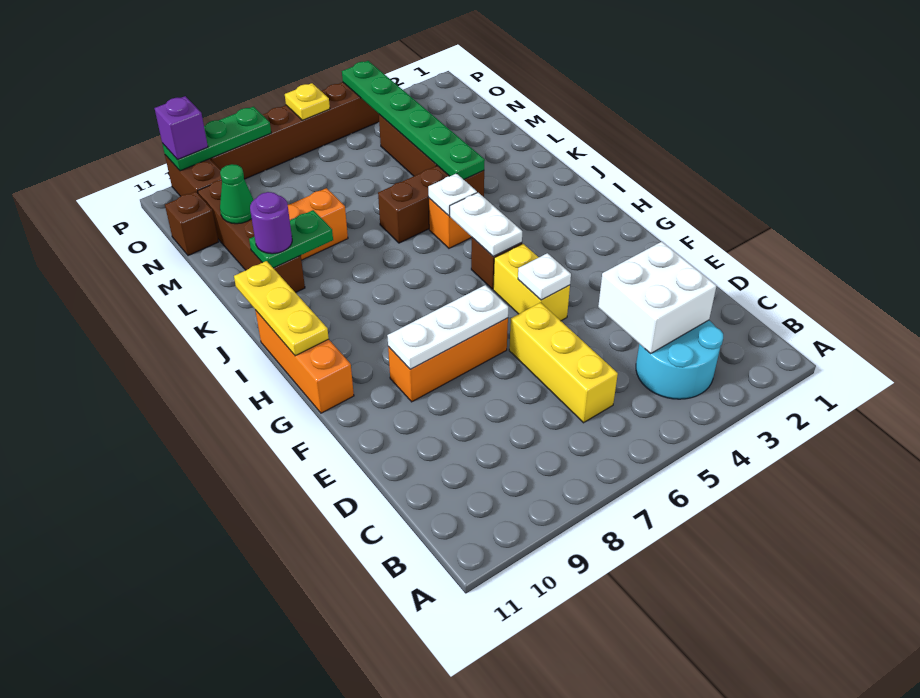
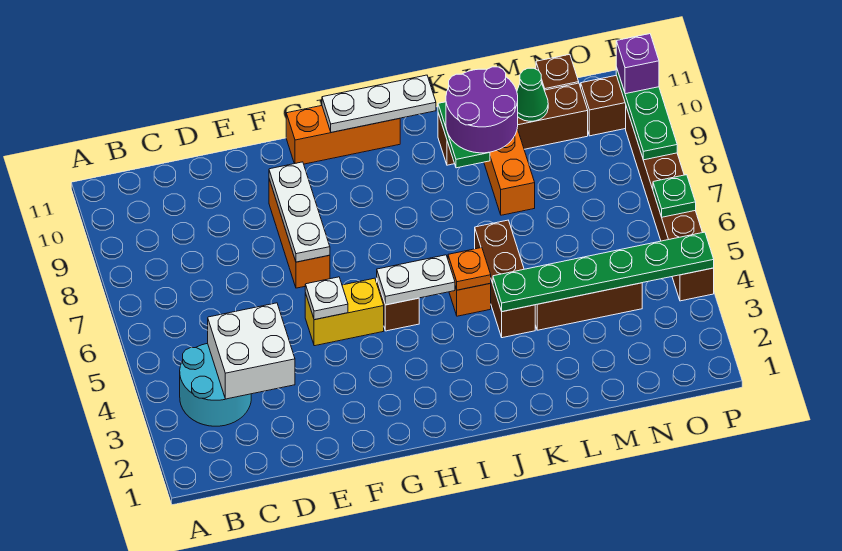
yellow brick C6:E6 level 1 -> none
yellow plate H11:J11 level 2 -> white plate H11:J11 level 2
white plate J5 level 2 -> orange plate J5 level 2
purple round brick K10 level 3 -> purple round brick K9:L10 level 3
yellow plate P6 level 2 -> green plate P6 level 2

